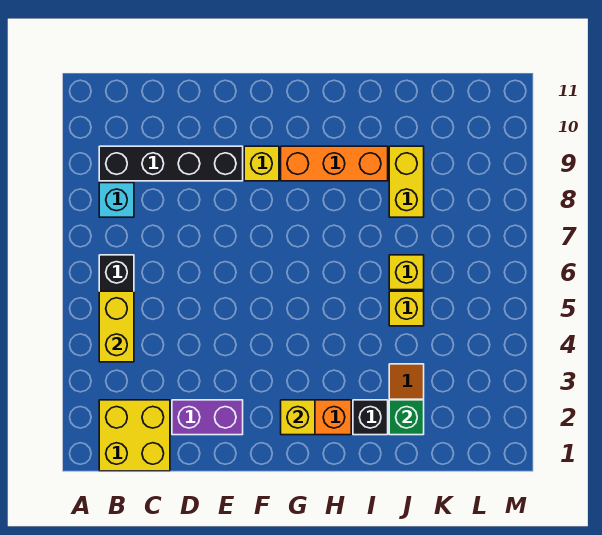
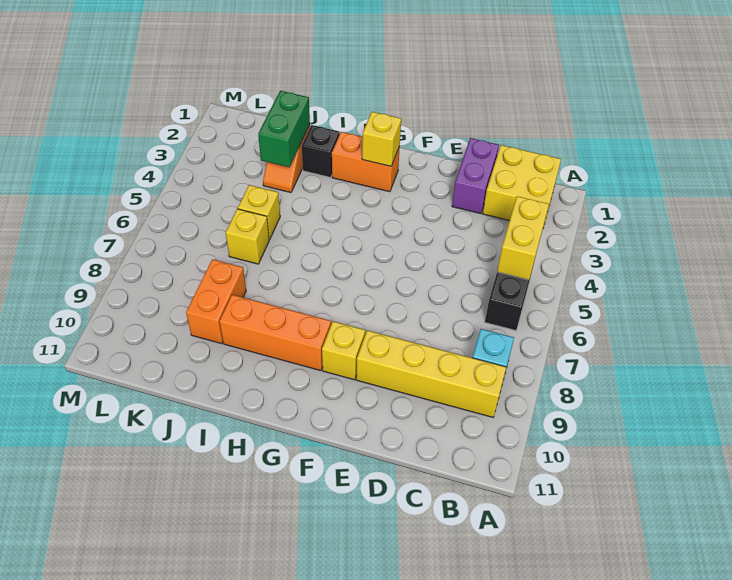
black brick B9:E9 level 1 -> yellow brick B9:E9 level 1
purple brick D2:E2 level 1 -> purple brick D1:D2 level 1
green brick J2 level 2 -> green brick J2:J3 level 2
yellow brick J8:J9 level 1 -> orange brick J8:J9 level 1

